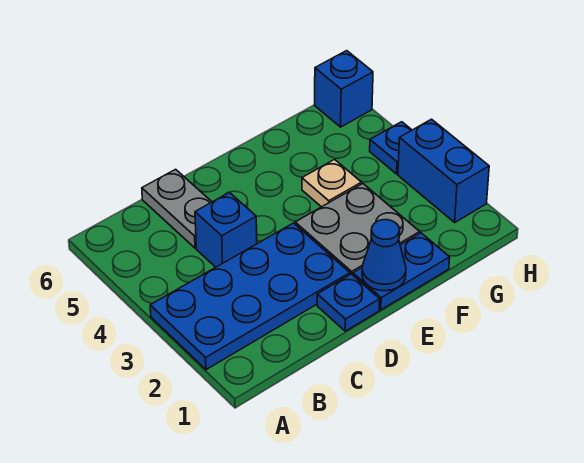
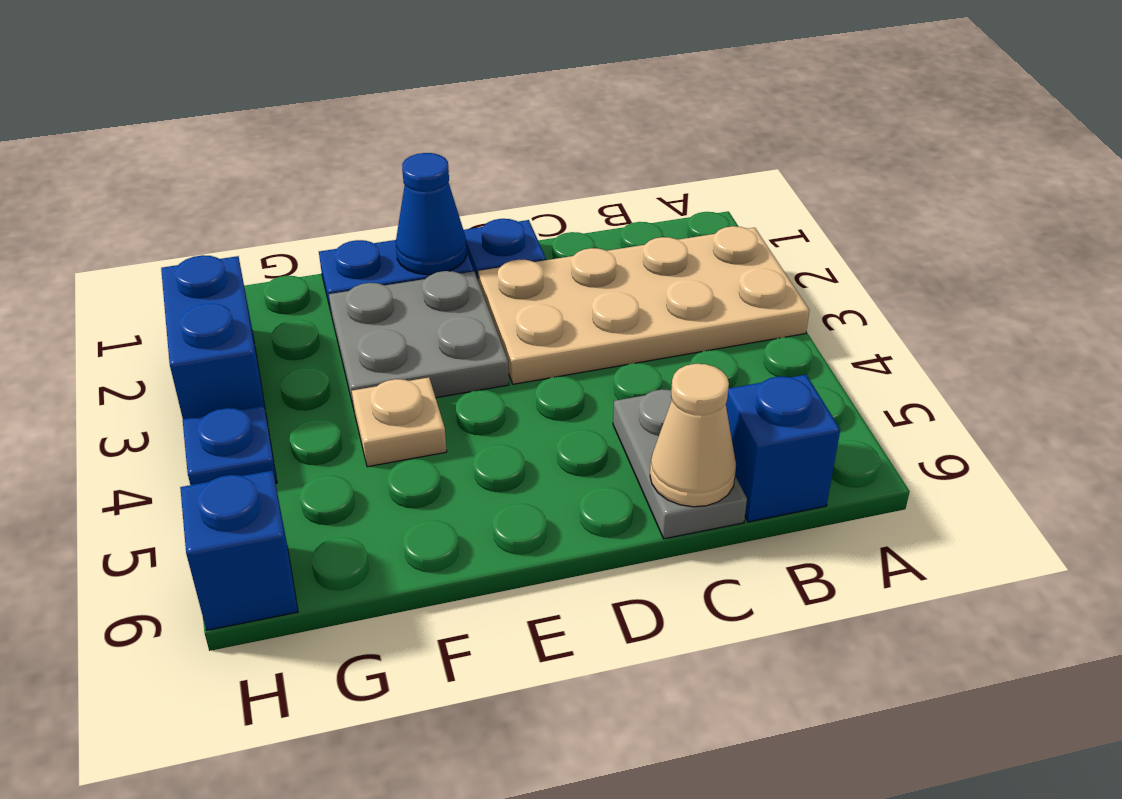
blue plate A2:D3 level 1 -> tan plate A2:D3 level 1
blue brick C4 level 1 -> blue brick B6 level 1
none -> tan cone C6 level 2

